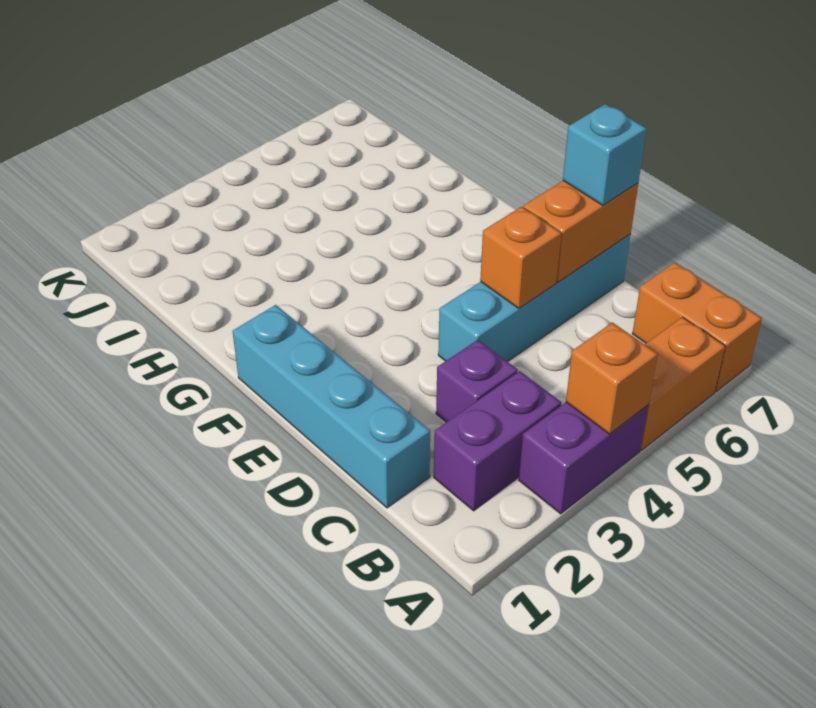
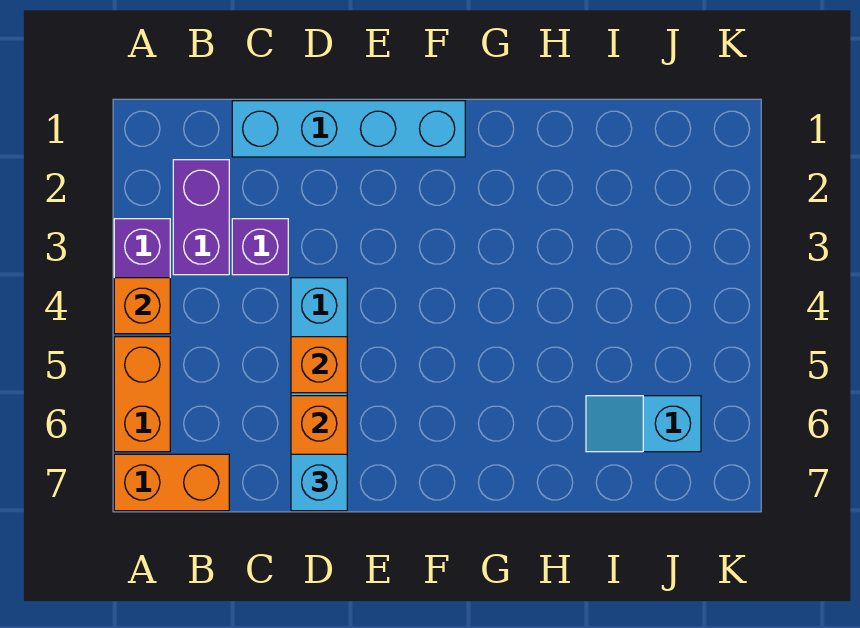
none -> cyan slope I6:J6 level 1 top J

